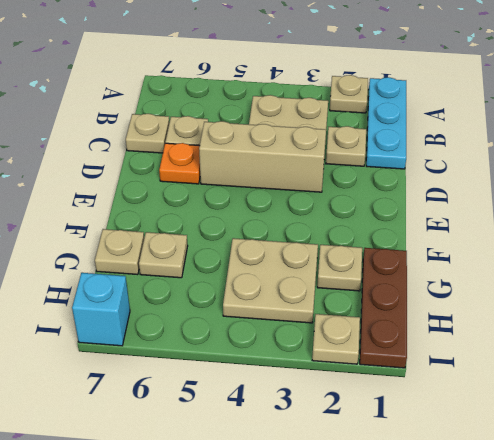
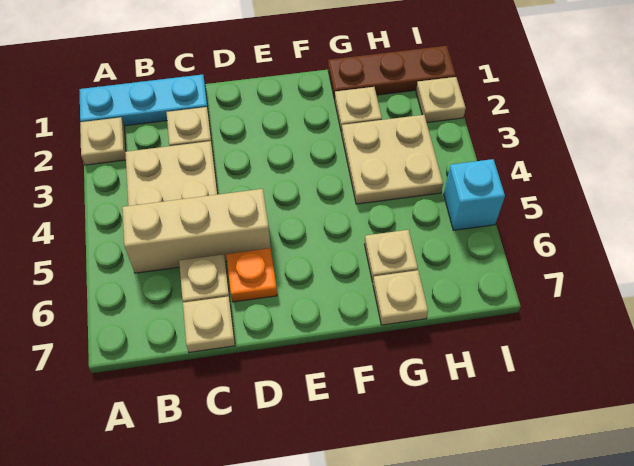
tan brick D3:D5 level 1 -> tan brick B5:D5 level 1
cyan brick I7 level 1 -> cyan brick I5 level 1

